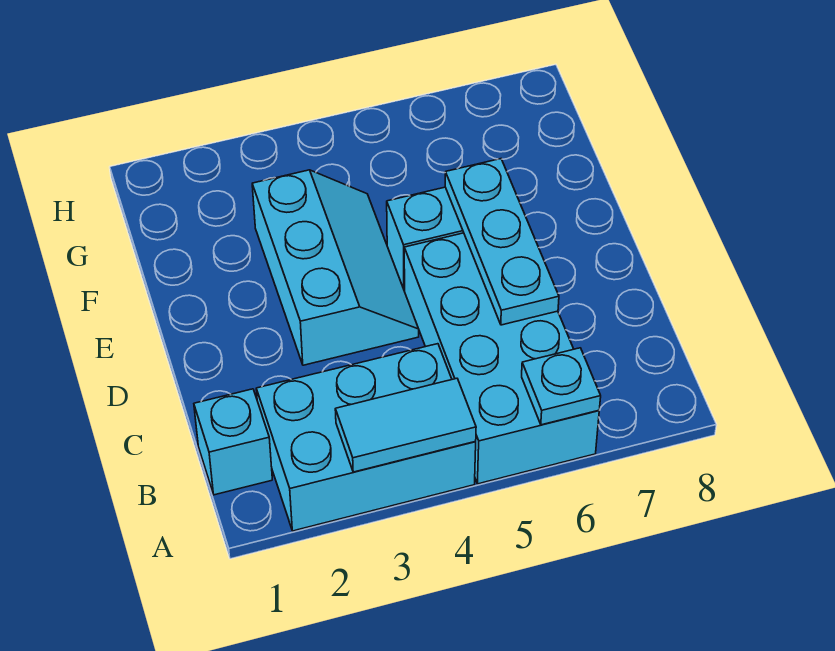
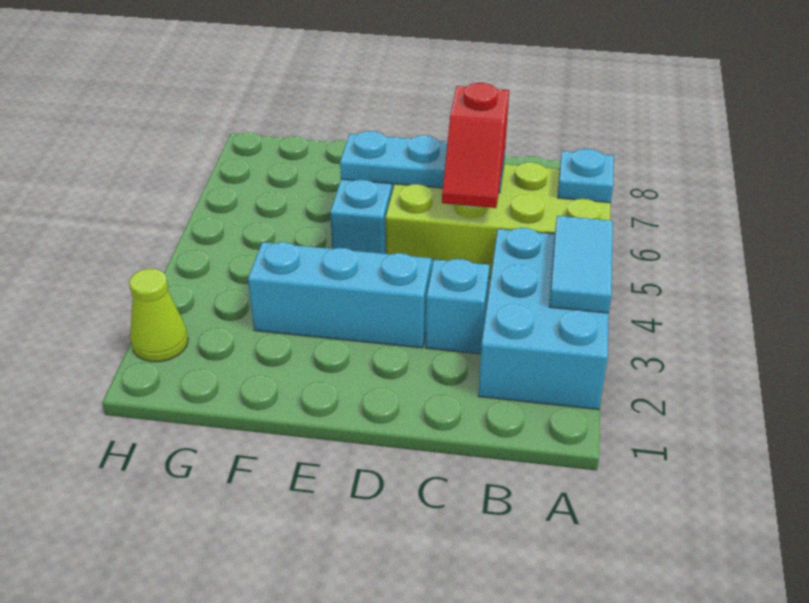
cyan brick A5:D6 level 1 -> lime brick A5:D6 level 1
cyan brick B1 level 1 -> cyan brick C3 level 1
none -> red slope C5:C6 level 3 top 6
none -> lime cone H2 level 1

